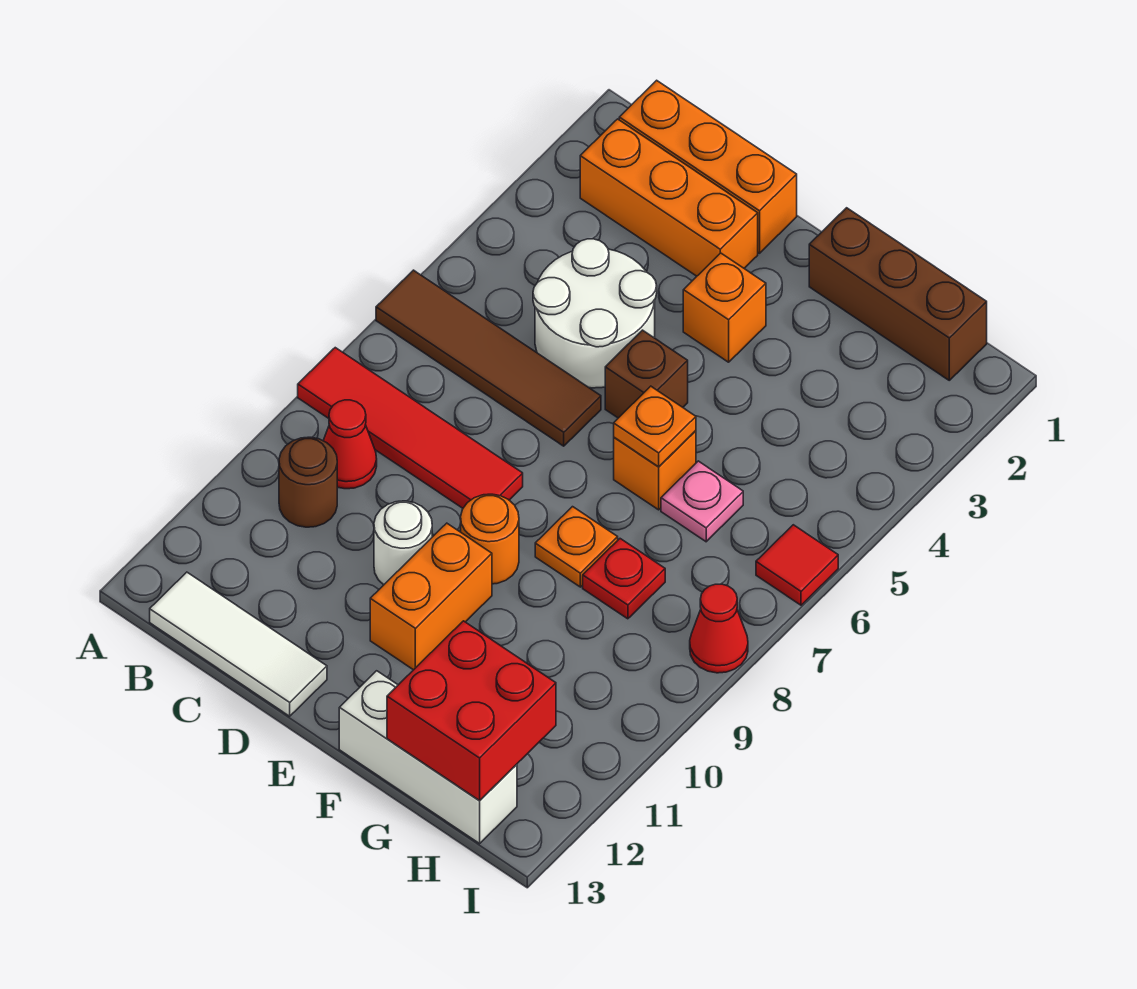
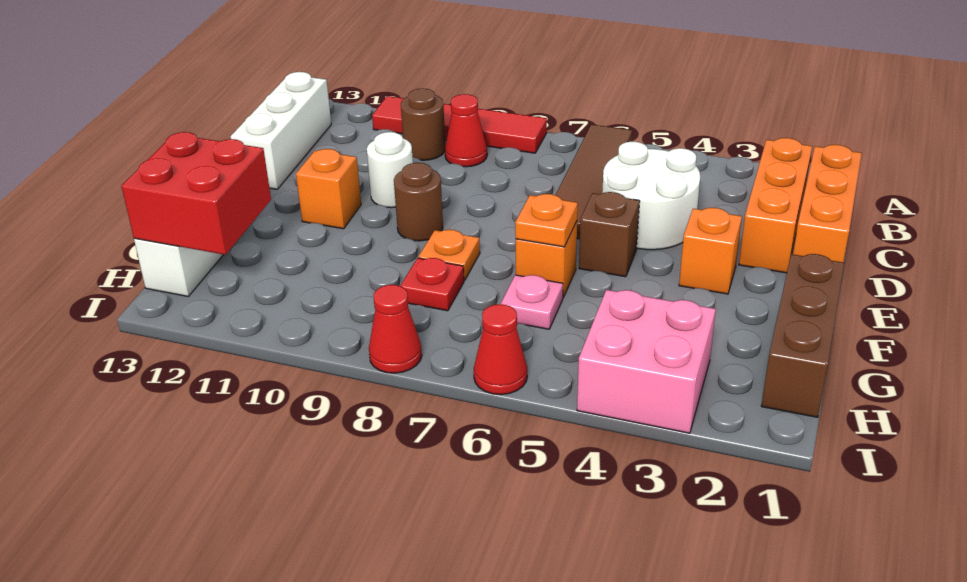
red tile A8:D8 level 1 -> red tile A8:A11 level 1
white tile B13:D13 level 1 -> white brick B13:D13 level 1
orange round brick E9 level 1 -> brown round brick E9 level 1
orange brick E10:E11 level 1 -> orange brick E11 level 1
none -> pink brick H3:I4 level 1
red tile I6 level 1 -> red cone I6 level 1

